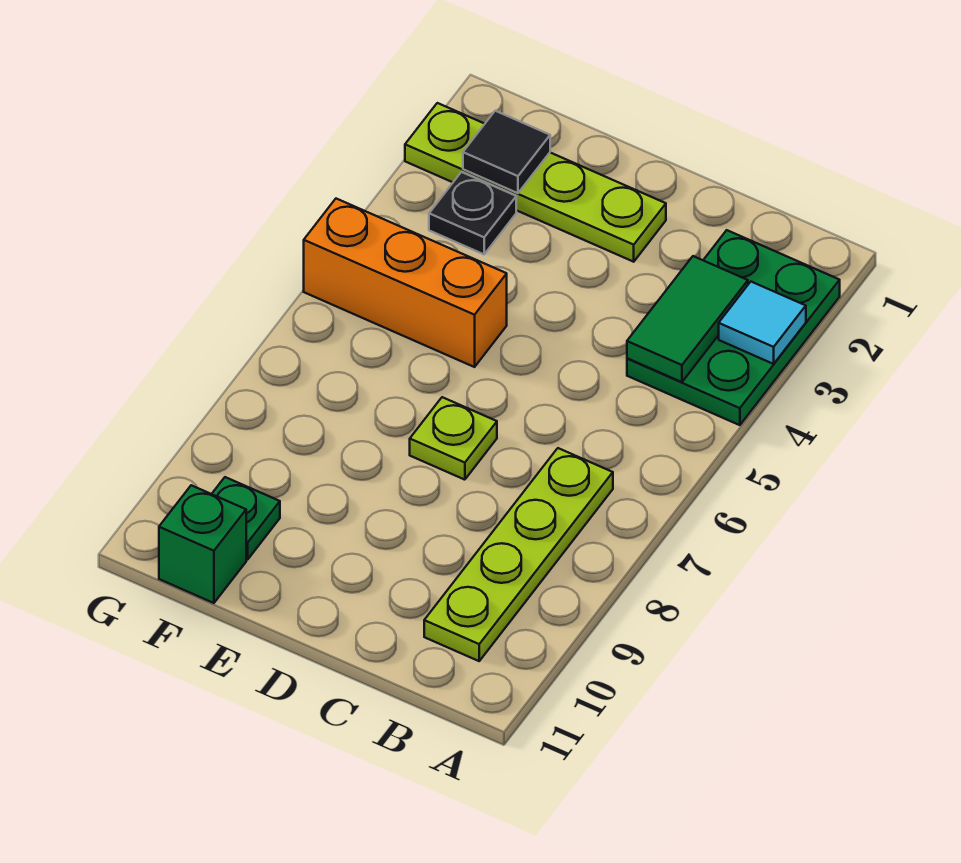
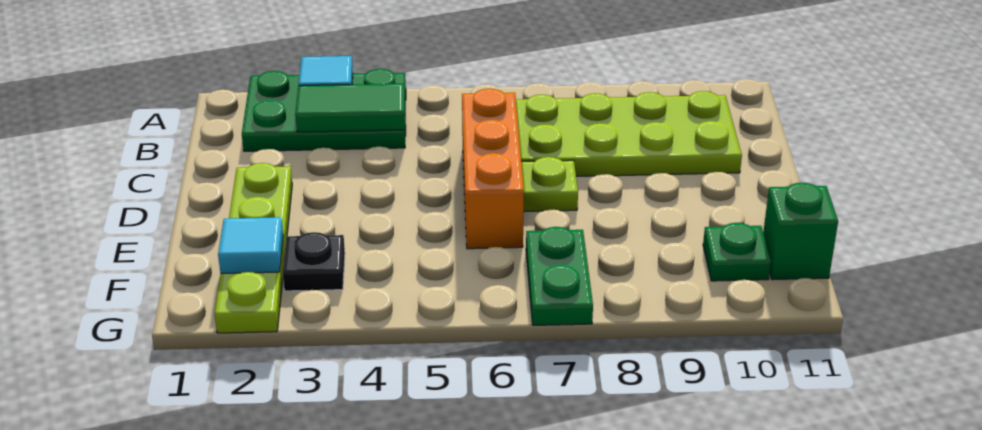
lime plate B7:B10 level 1 -> lime plate B7:C10 level 1
orange brick E5:G5 level 1 -> orange brick C6:E6 level 1
black tile F2 level 2 -> cyan tile F2 level 2
none -> green plate F7:G7 level 1

